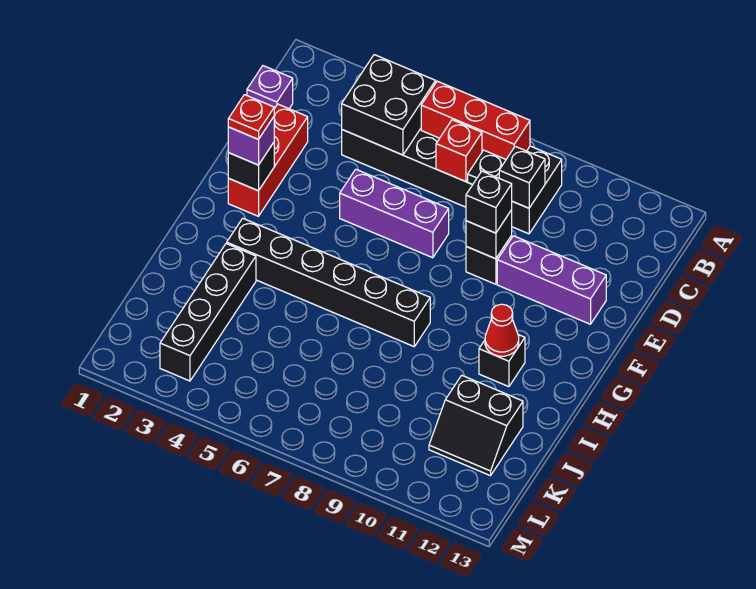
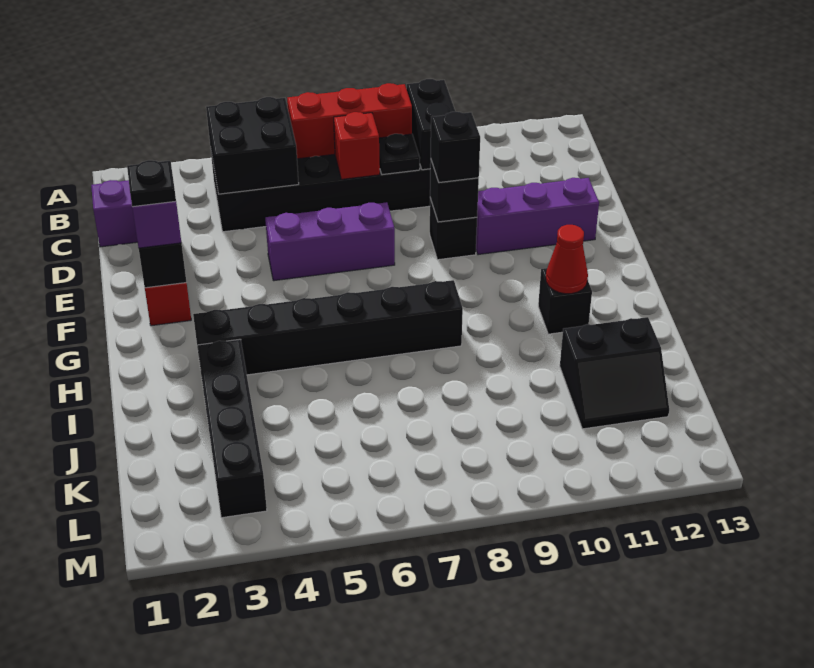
black brick C9 level 2 -> black brick B9:C9 level 2
red plate F2 level 4 -> black plate F2 level 4

